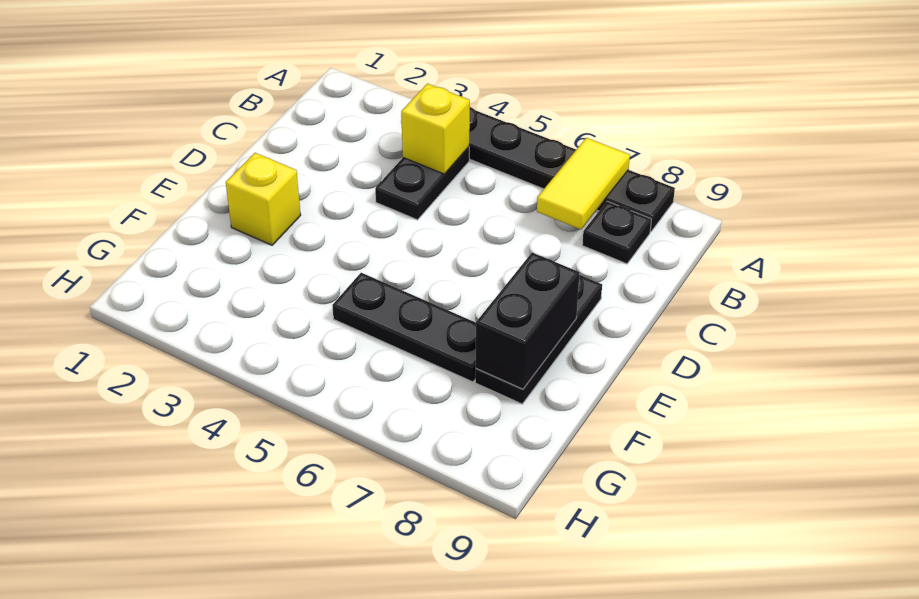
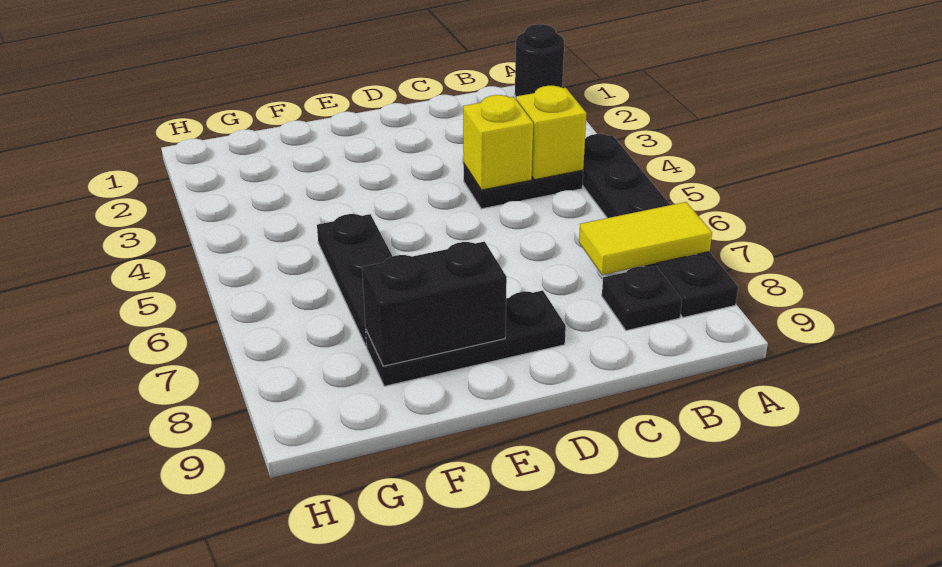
none -> black round brick A1 level 1
yellow brick E2 level 1 -> yellow brick C4 level 2

